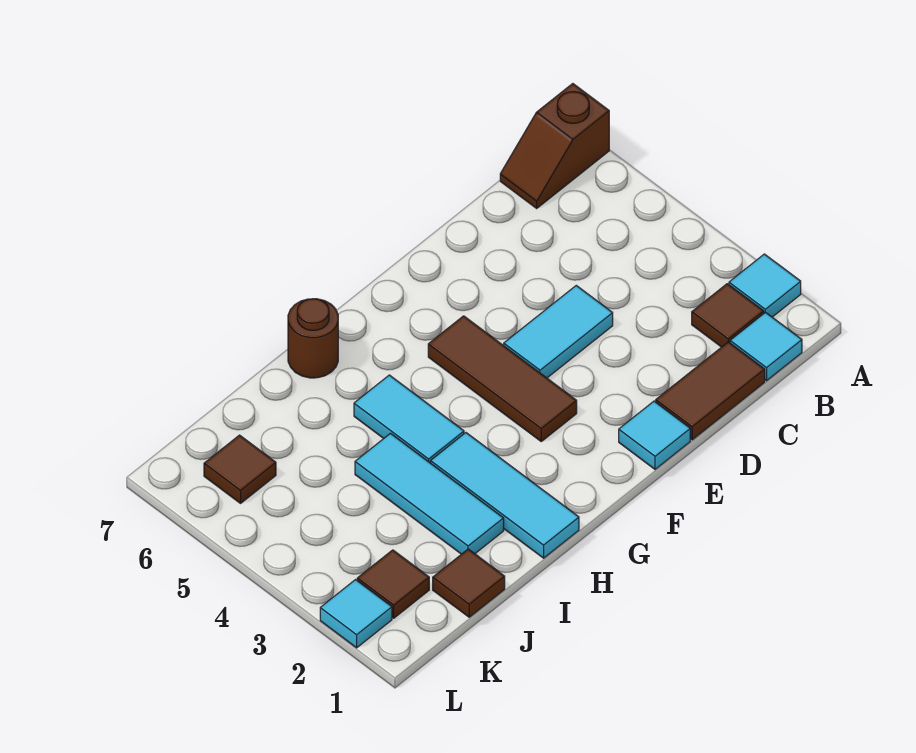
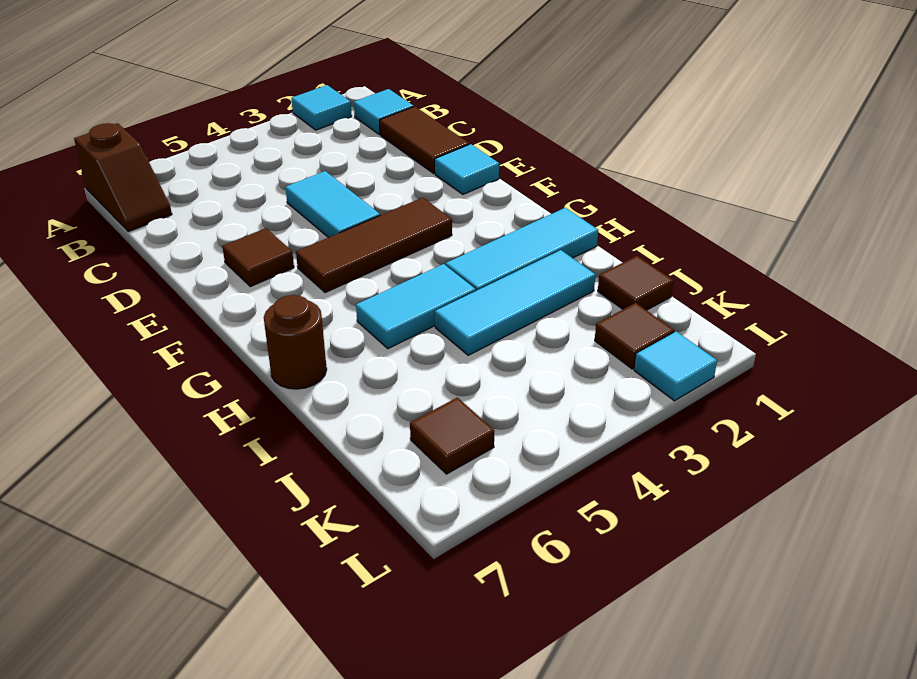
brown tile B2 level 1 -> brown tile E6 level 1

